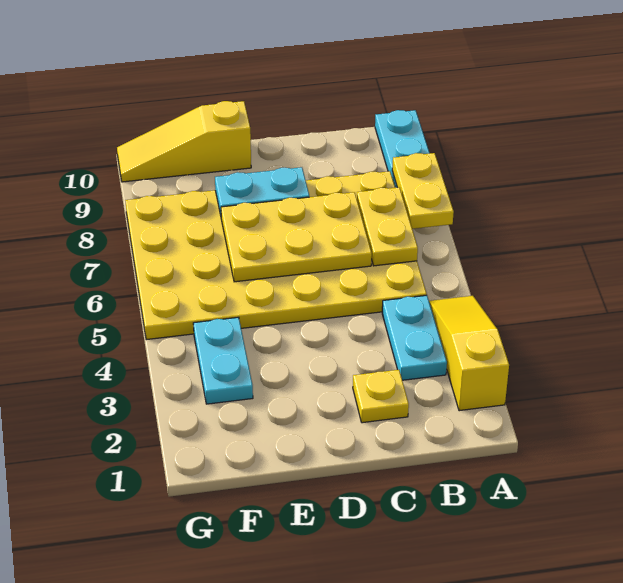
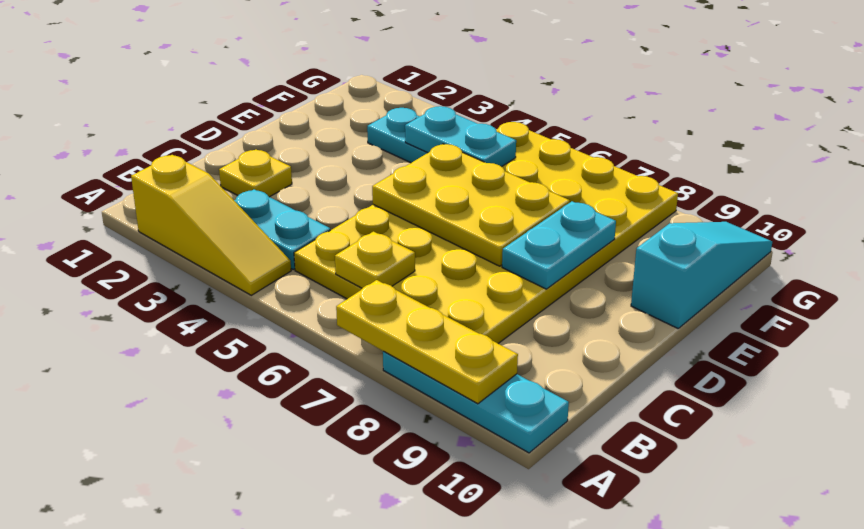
yellow plate A7:A8 level 2 -> yellow plate A7:A9 level 2
yellow plate B6:B7 level 2 -> yellow plate B6 level 2
yellow plate C6:E7 level 2 -> yellow plate D5:E7 level 2
yellow slope E10:G10 level 1 top E -> cyan slope E10:G10 level 1 top E
none -> cyan plate F4:F5 level 2

